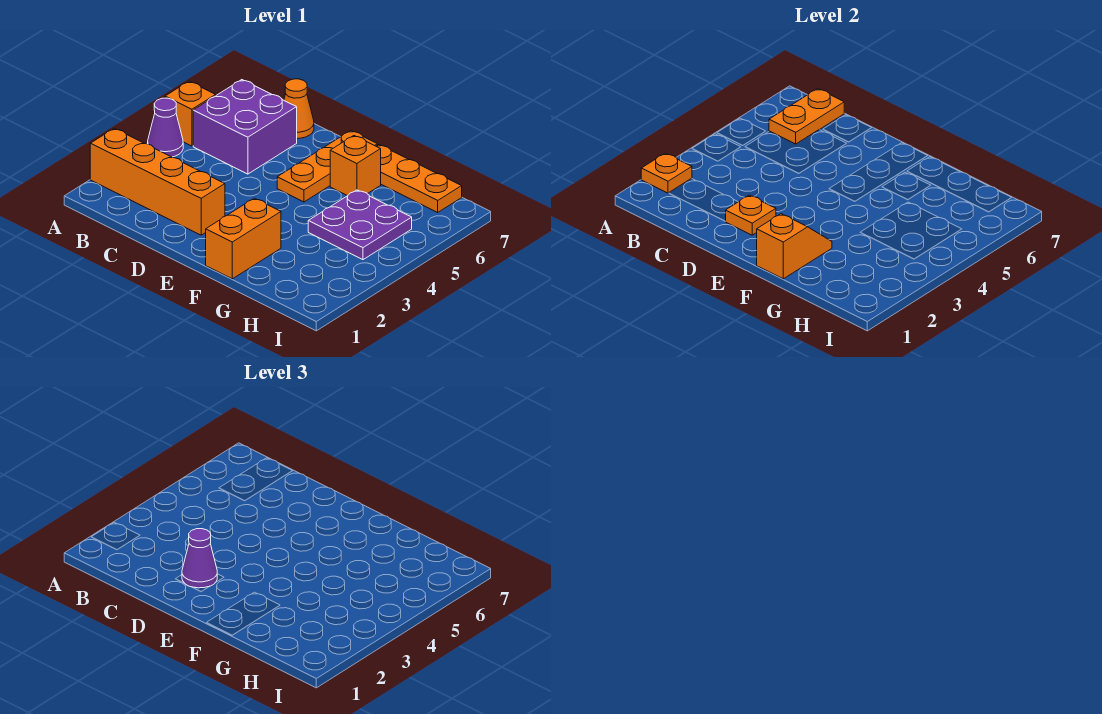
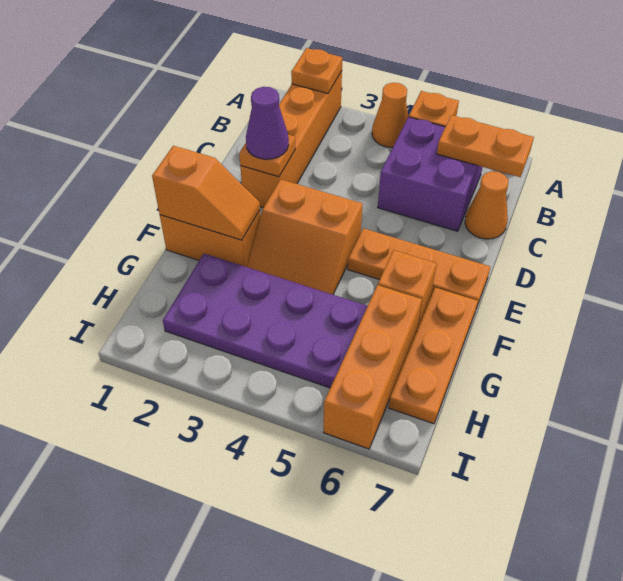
purple cone A4 level 1 -> orange cone A4 level 1
none -> orange slope E3:F4 level 1 top E
purple plate G4:H5 level 1 -> purple plate G2:H5 level 1
none -> orange brick G6:I6 level 1

